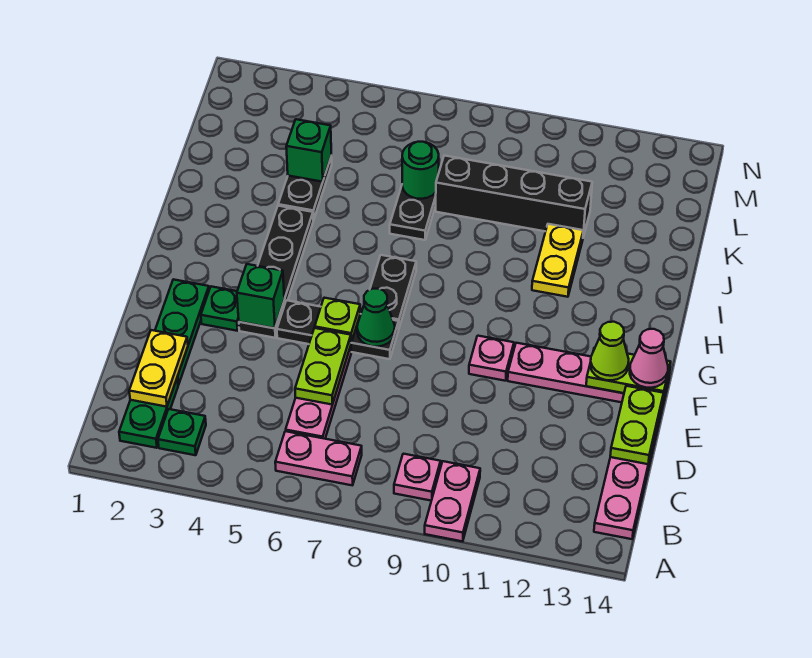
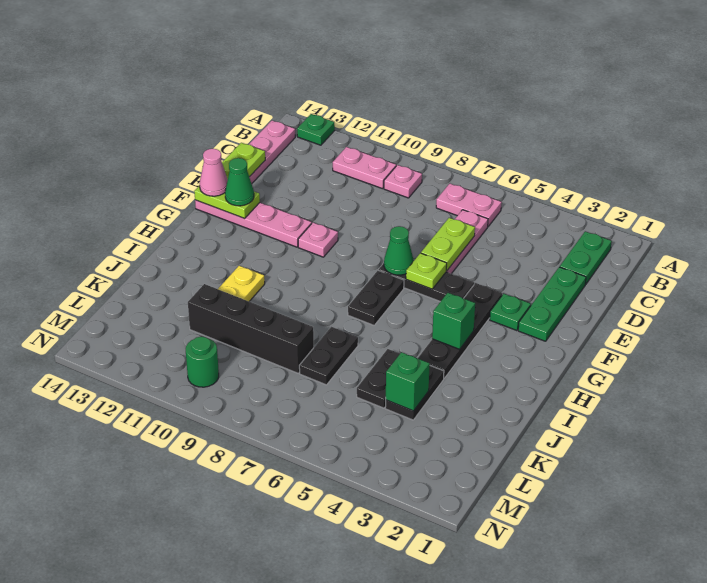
pink plate A10:B10 level 1 -> pink plate B10:B11 level 1
green plate B3 level 1 -> green plate A13 level 1
yellow plate C2:D2 level 2 -> none
green brick F4 level 2 -> green brick H4 level 2
lime cone F13 level 3 -> green cone F13 level 3
none -> black plate J5:K5 level 1
green round brick K7 level 2 -> green round brick M10 level 1

